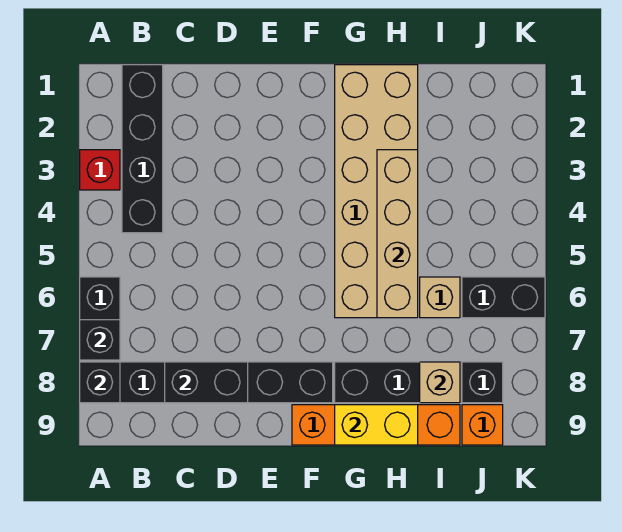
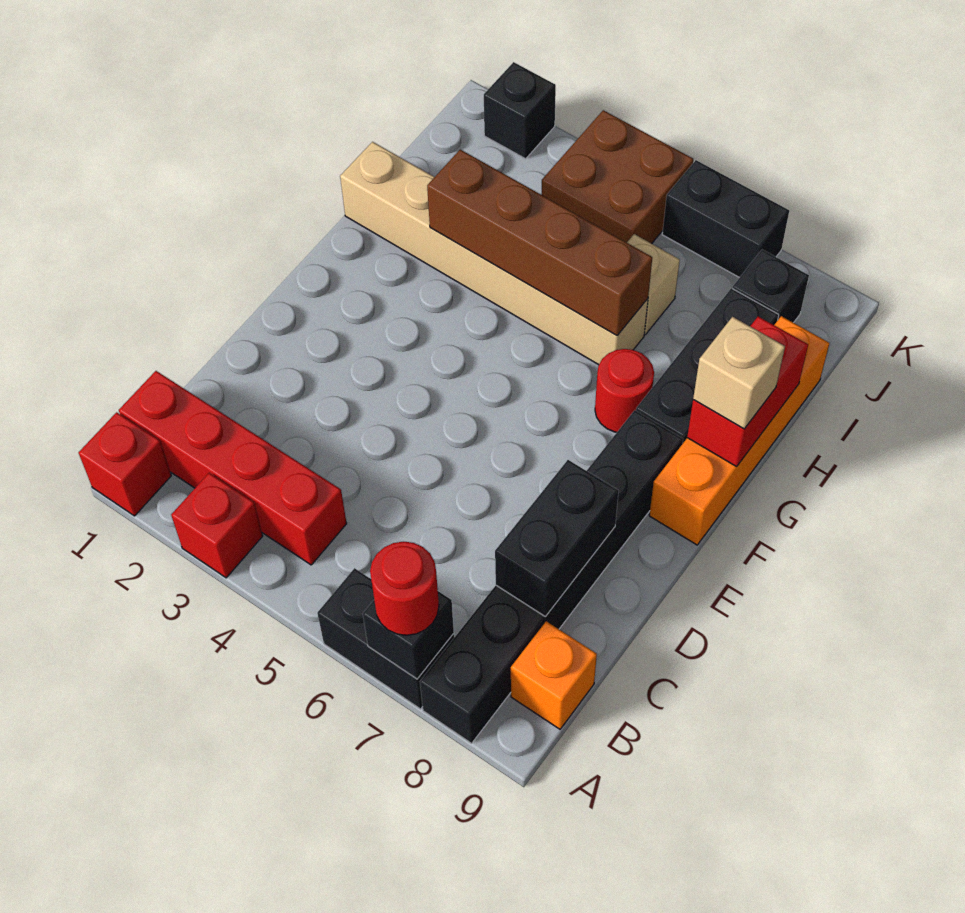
none -> red brick A1 level 1
none -> red round brick A7 level 3
black brick A8 level 2 -> black brick K2 level 1
black brick B1:B4 level 1 -> red brick B1:B4 level 1
tan brick G1:H6 level 1 -> tan brick H1:H6 level 1
none -> red round brick G7 level 1
yellow brick G9:H9 level 2 -> red brick G9:H9 level 2
tan brick H3:H6 level 2 -> brown brick H3:H6 level 2
tan brick I8 level 2 -> tan brick G9 level 3
none -> brown brick J4:K5 level 1
black brick J6:K6 level 1 -> black brick K6:K7 level 1
orange brick J9 level 1 -> orange brick B9 level 1

